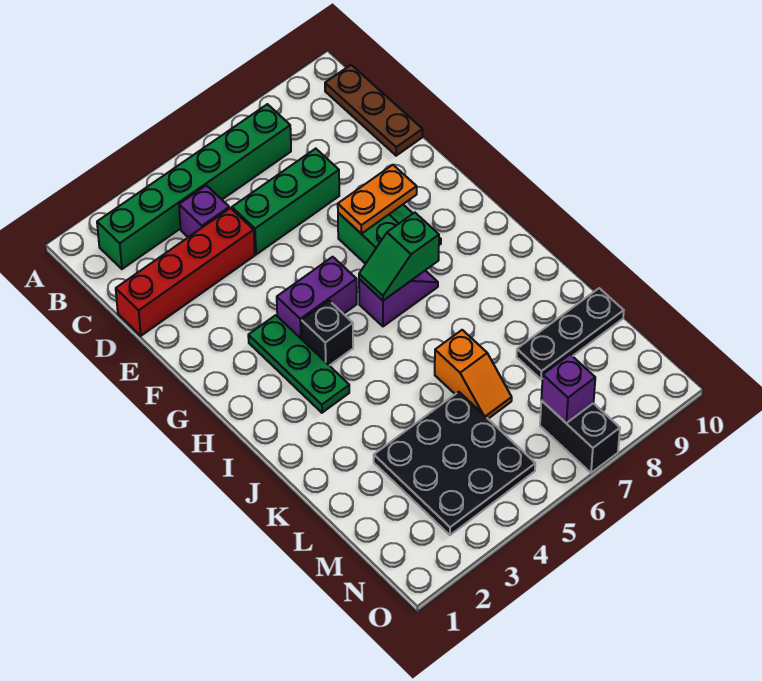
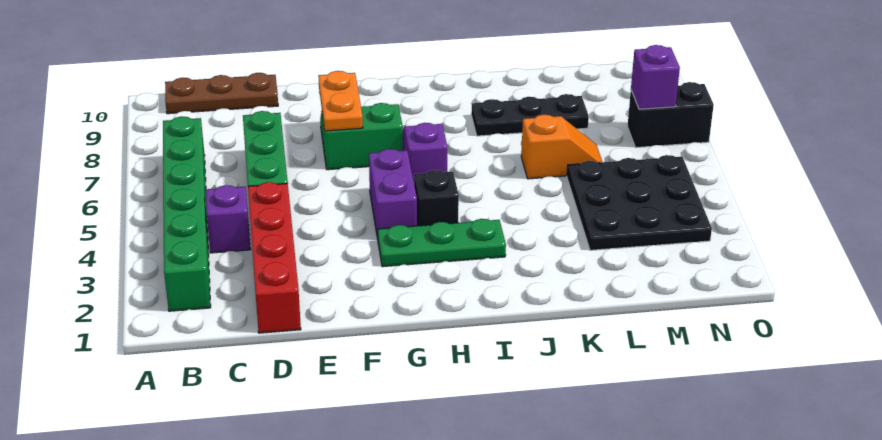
green slope H6:H7 level 2 top 7 -> none
black plate L8:L10 level 1 -> black plate J8:L8 level 1

